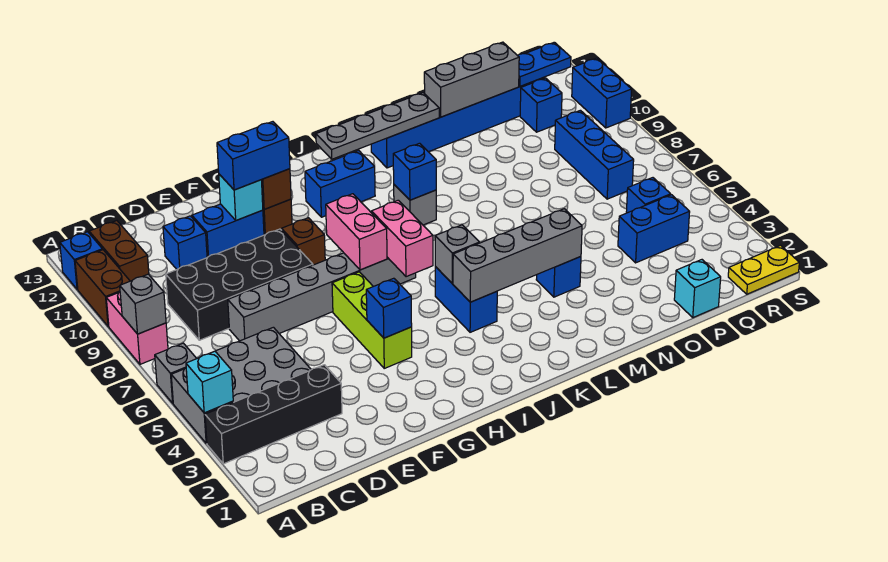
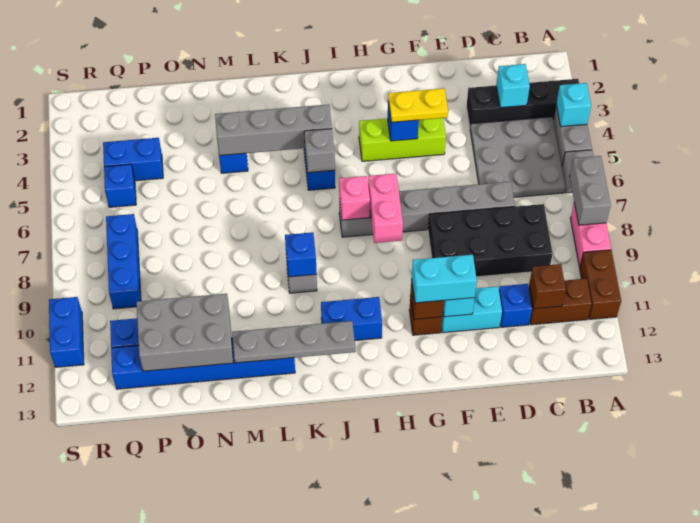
grey brick A8 level 2 -> grey brick A7:A8 level 2
blue brick A12 level 1 -> none
brown brick B11:B12 level 1 -> brown brick B11:C11 level 1
blue brick E11:F11 level 1 -> cyan brick E11:F11 level 1
blue brick F11:G11 level 3 -> cyan brick F11:G11 level 3
lime brick G4:G6 level 1 -> lime brick F4:H4 level 1
brown brick G9 level 1 -> brown brick C11 level 2
pink brick I6:I7 level 2 -> pink brick I7 level 2
grey brick N12:P12 level 2 -> grey brick N11:P12 level 2
cyan brick P1 level 1 -> cyan brick C3 level 2
blue plate Q12:R12 level 2 -> none
yellow plate R1:S1 level 1 -> yellow plate F4:G4 level 3

